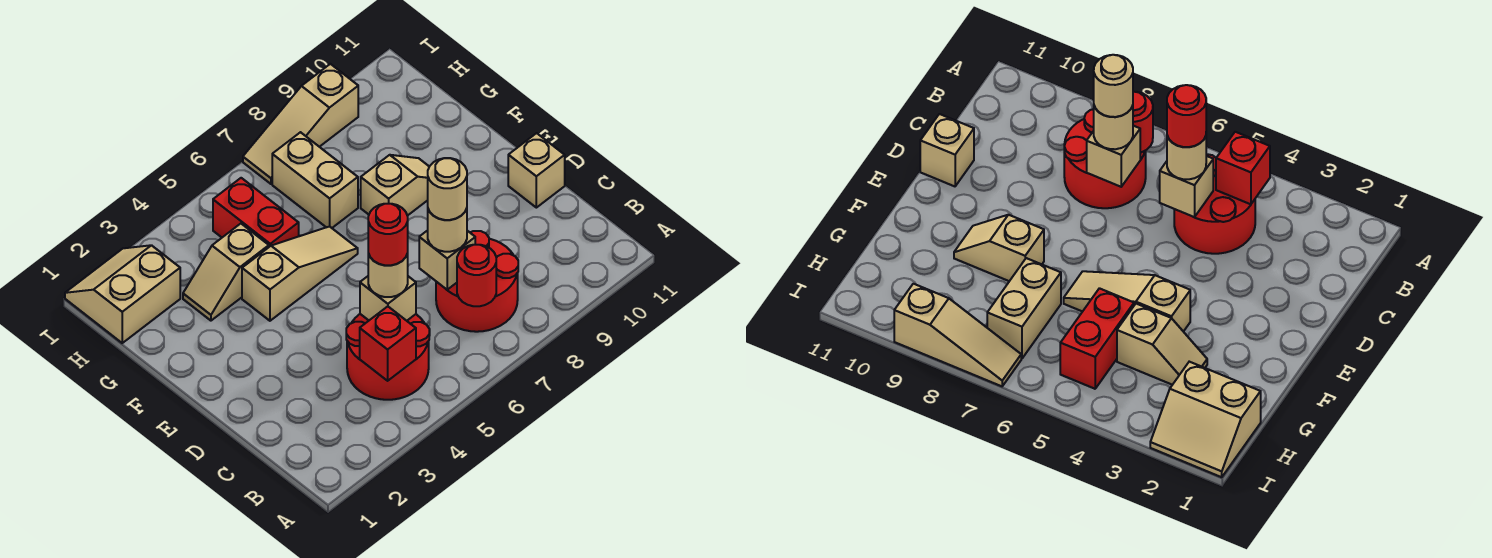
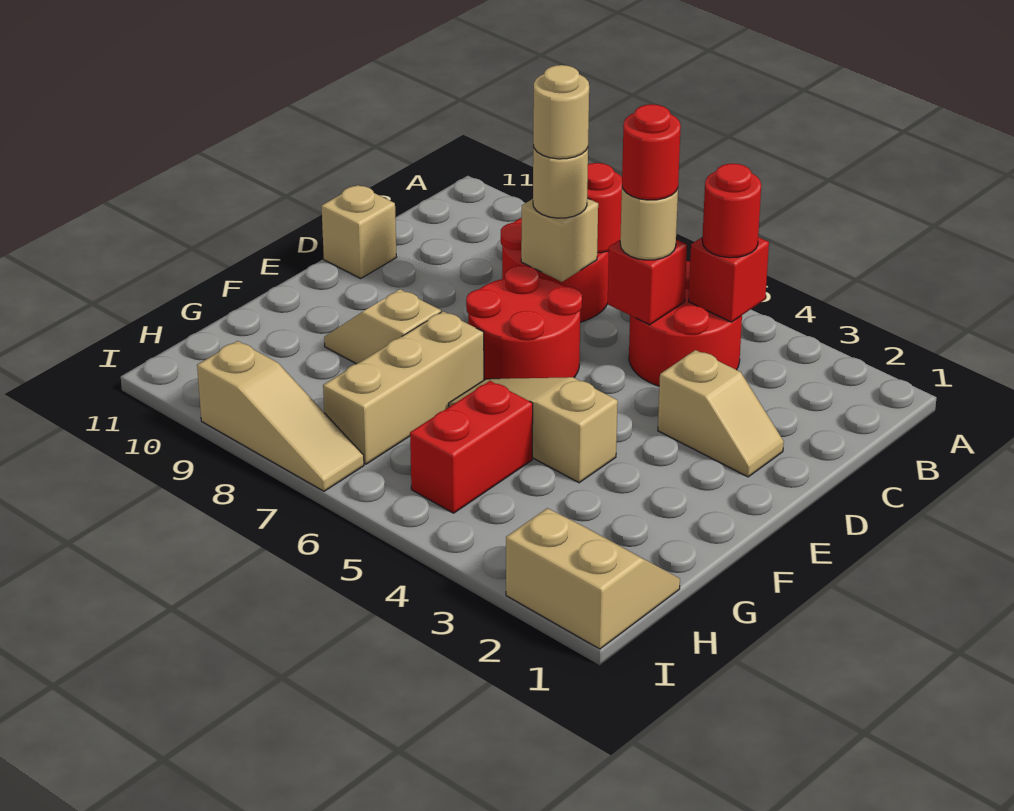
none -> red round brick B4 level 3
tan brick C5 level 2 -> red brick C5 level 2
none -> red round brick D6:E7 level 1
tan slope G3:G4 level 1 top 4 -> tan slope D2:D3 level 1 top 3
tan brick G7:H7 level 1 -> tan brick F7:H7 level 1
tan slope H1:I2 level 1 top H -> tan slope H1:I2 level 1 top I

